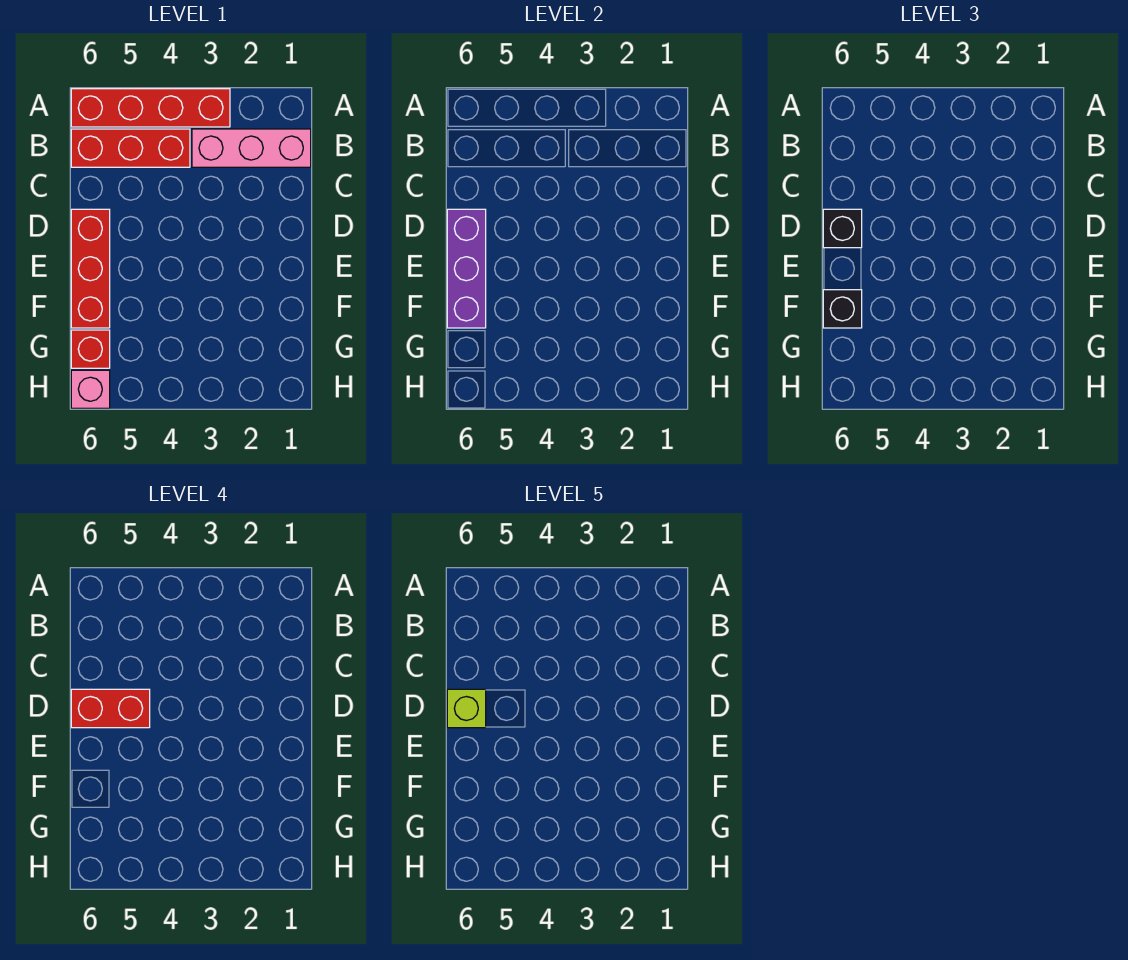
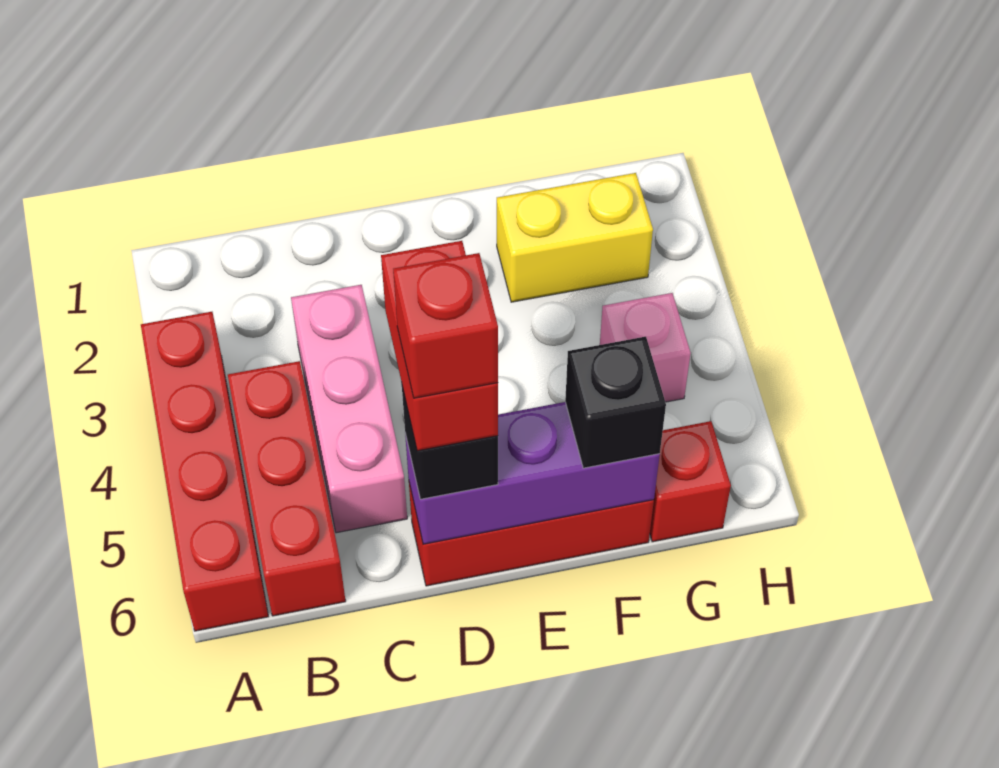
pink brick B1:B3 level 1 -> pink brick C3:C5 level 1
lime brick D6 level 5 -> red brick D6 level 5
none -> yellow brick F2:G2 level 1
pink brick H6 level 1 -> pink brick G4 level 1

